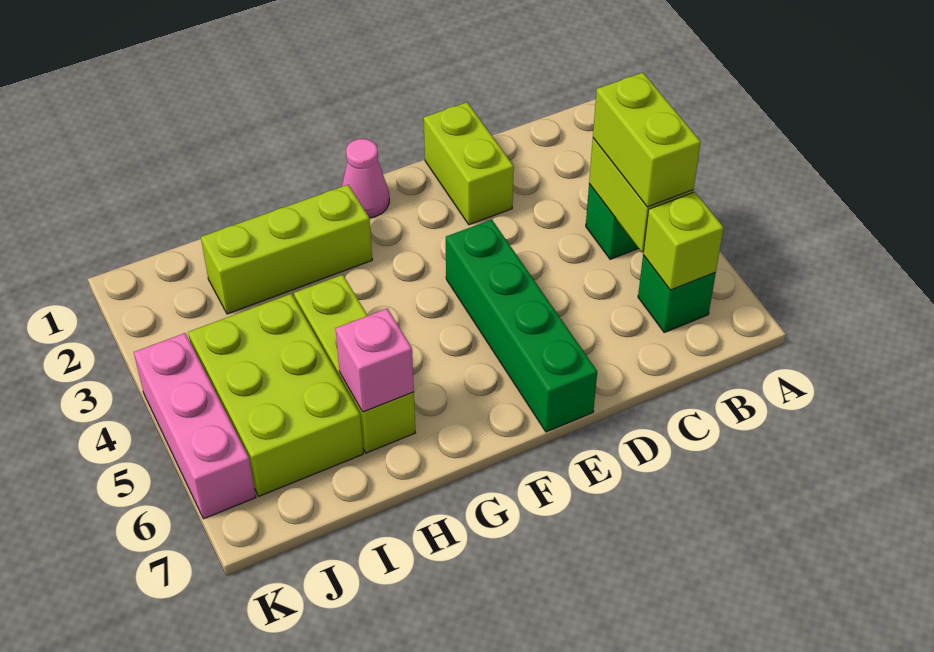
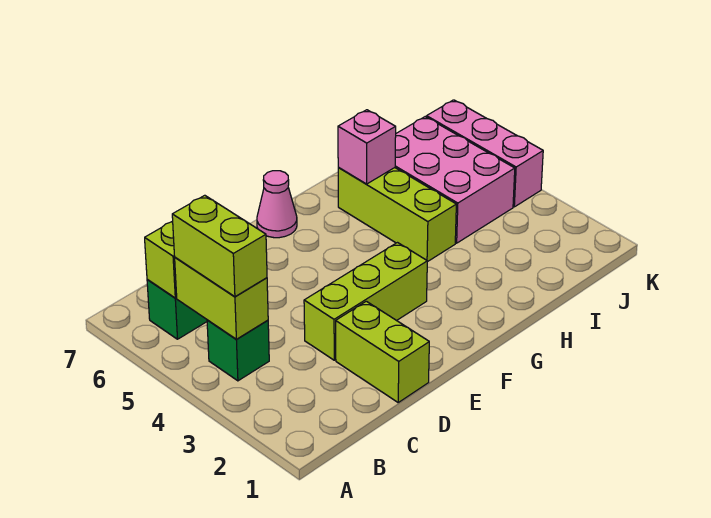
green brick E4:E7 level 1 -> none
pink cone F1 level 1 -> pink cone F7 level 1
lime brick G2:I2 level 1 -> lime brick D3:F3 level 1
lime brick I4:J6 level 1 -> pink brick I4:J6 level 1

